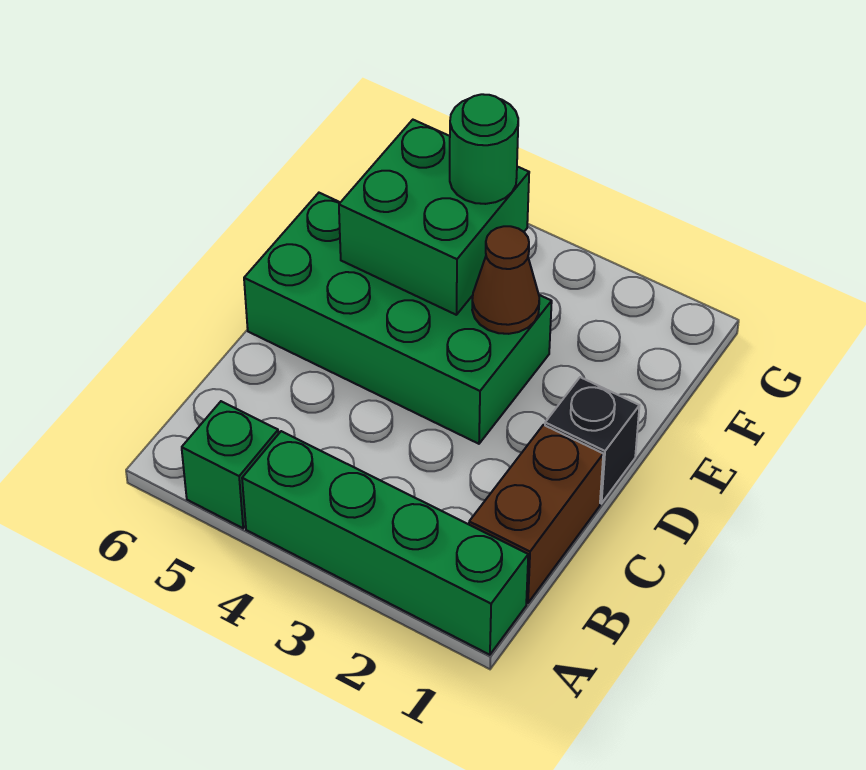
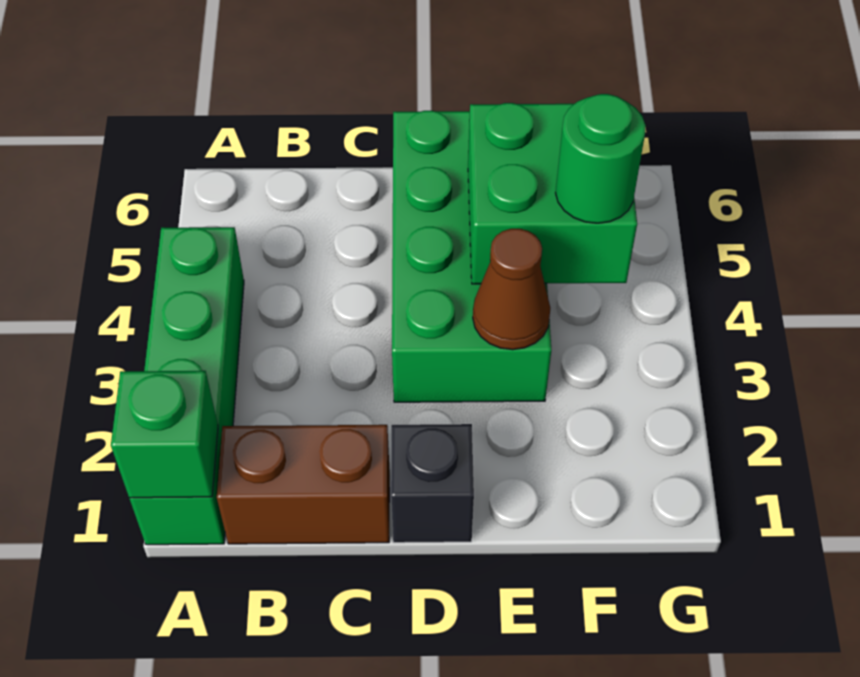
green brick A5 level 1 -> green brick A1 level 2

